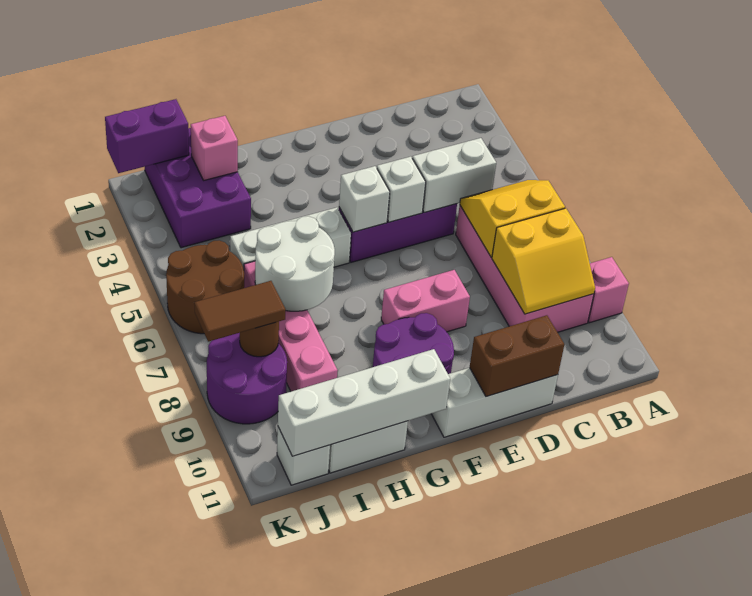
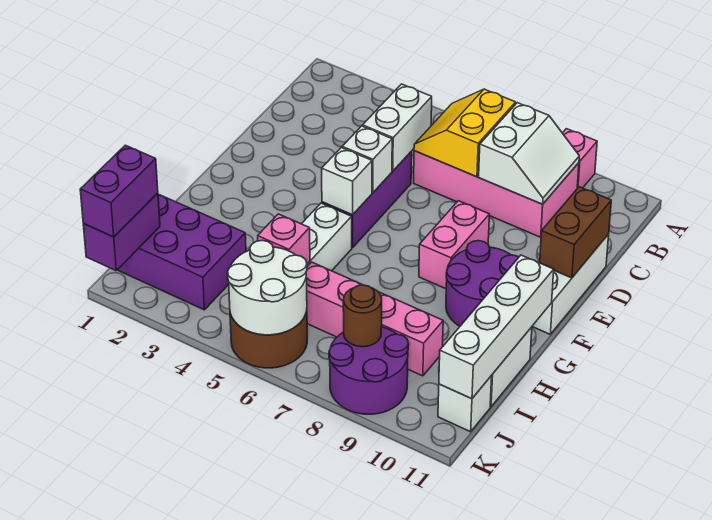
yellow slope B8:C9 level 2 top 8 -> white slope B8:C9 level 2 top 8
white round brick H6:I7 level 2 -> white round brick J5:K6 level 2
pink brick I2 level 2 -> pink brick I5 level 2
none -> purple brick J1:K1 level 3
brown tile J8:K8 level 3 -> none

